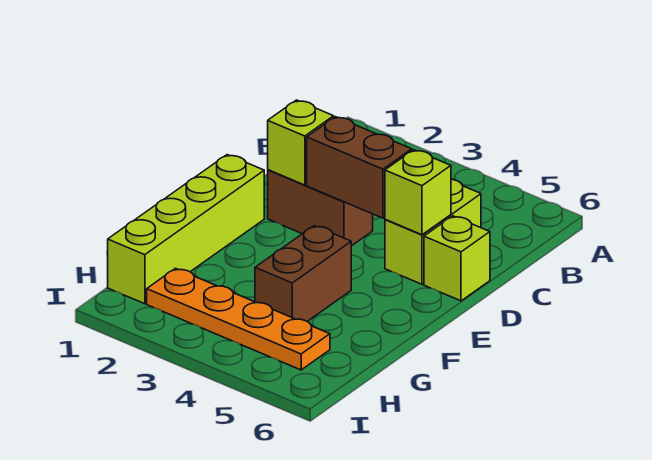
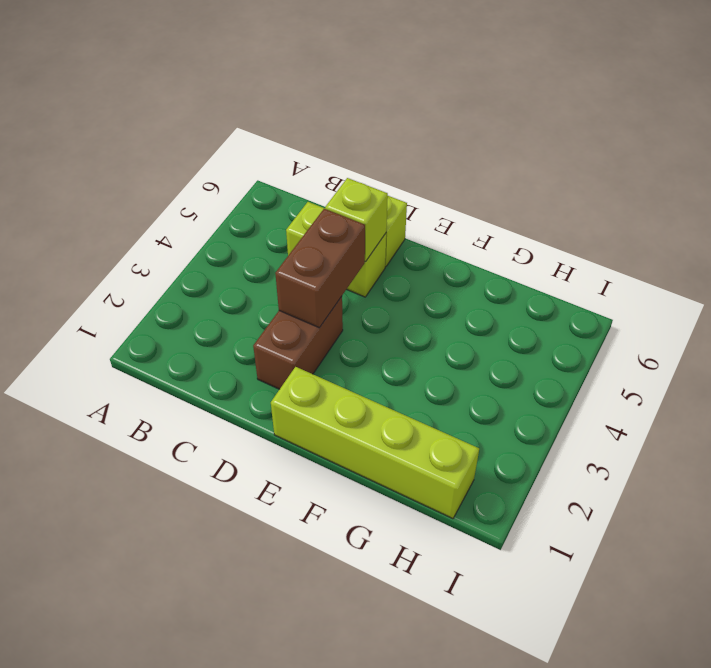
lime brick D2 level 2 -> none
brown brick F4:G4 level 1 -> none
orange plate H2:H5 level 1 -> none

